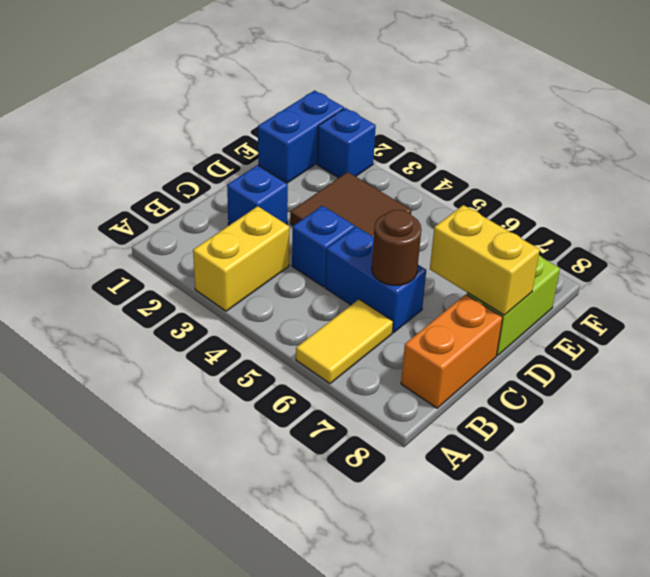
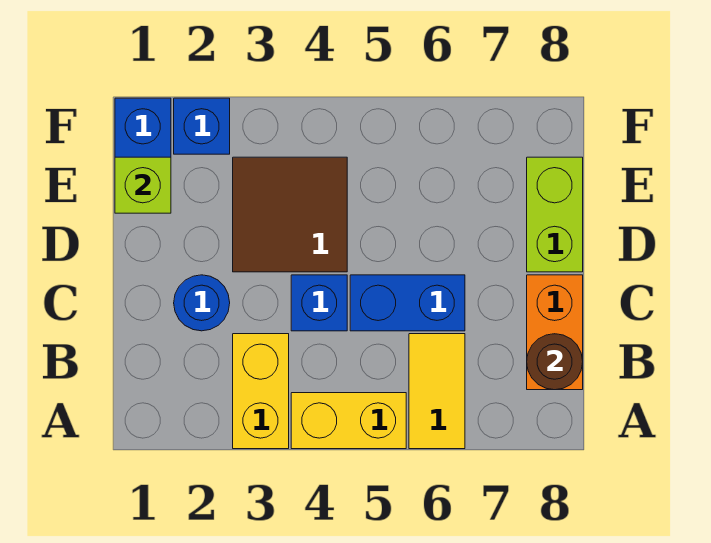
blue brick C2 level 1 -> blue round brick C2 level 1
brown round brick C6 level 2 -> brown round brick B8 level 2
yellow brick D7:D8 level 2 -> yellow brick A4:A5 level 1
none -> lime brick E1 level 2

